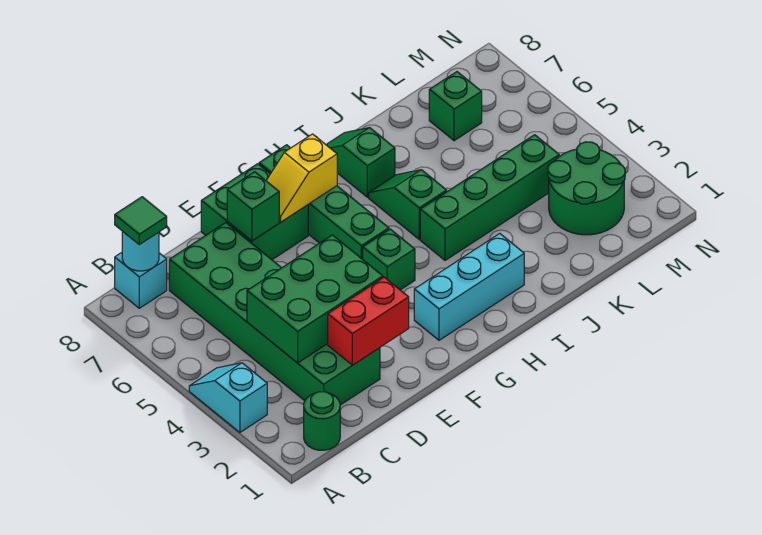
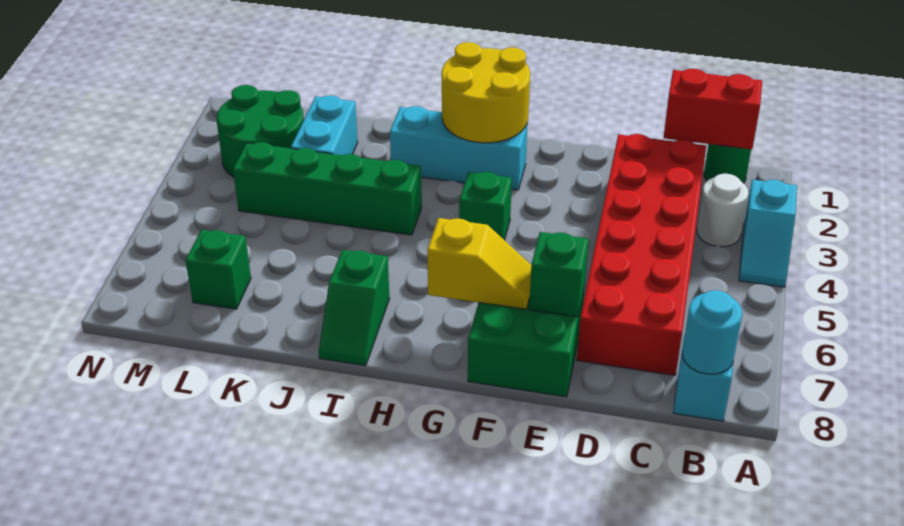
none -> white round brick B3 level 1
green tile B8 level 3 -> none
green brick C2:D7 level 1 -> red brick C2:D7 level 1
green brick C3:E4 level 2 -> none
red brick D2:E2 level 2 -> red brick B1:C1 level 2
none -> yellow round brick G1:H2 level 2
green brick G5:G8 level 1 -> none
green slope I5:I6 level 1 top 5 -> none
none -> cyan brick K2:K3 level 1

